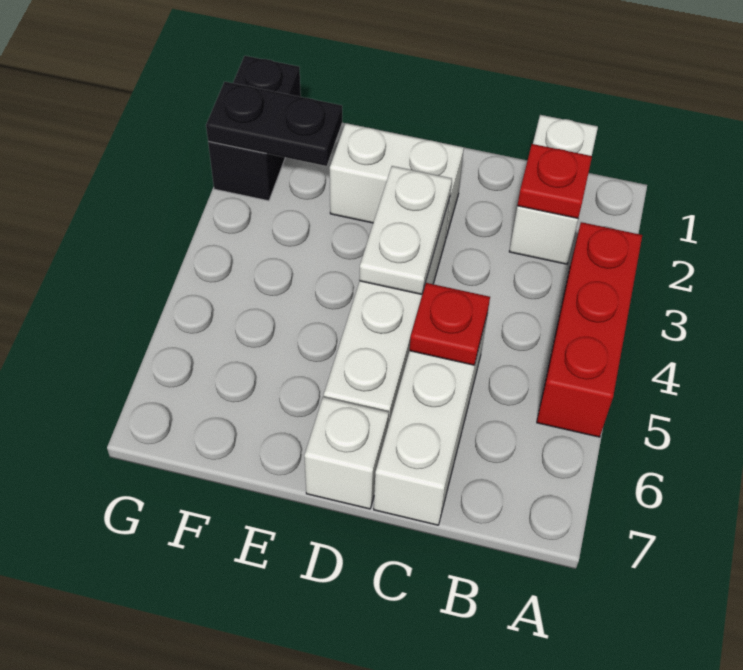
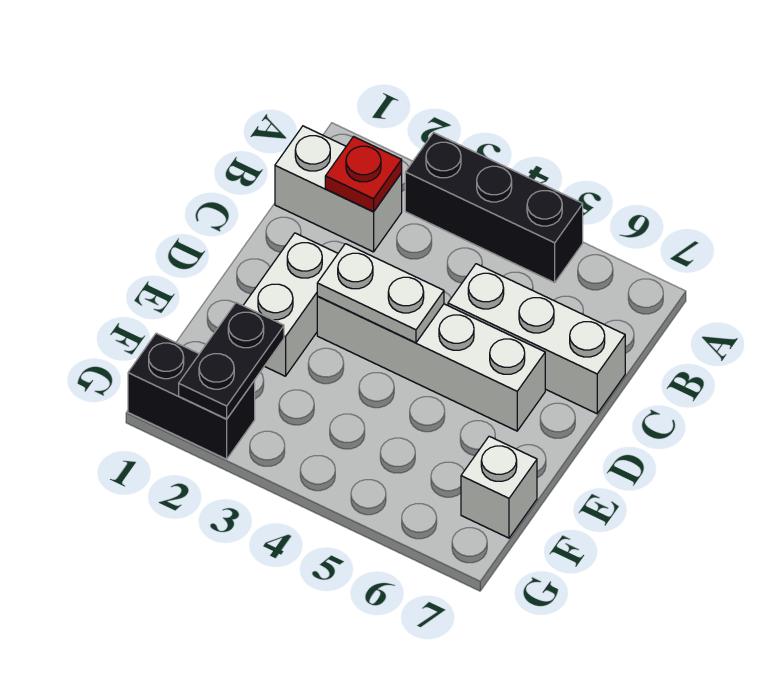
red brick A3:A5 level 1 -> black brick A3:A5 level 1
red plate C5 level 2 -> none
white brick D7 level 1 -> white brick F7 level 1

